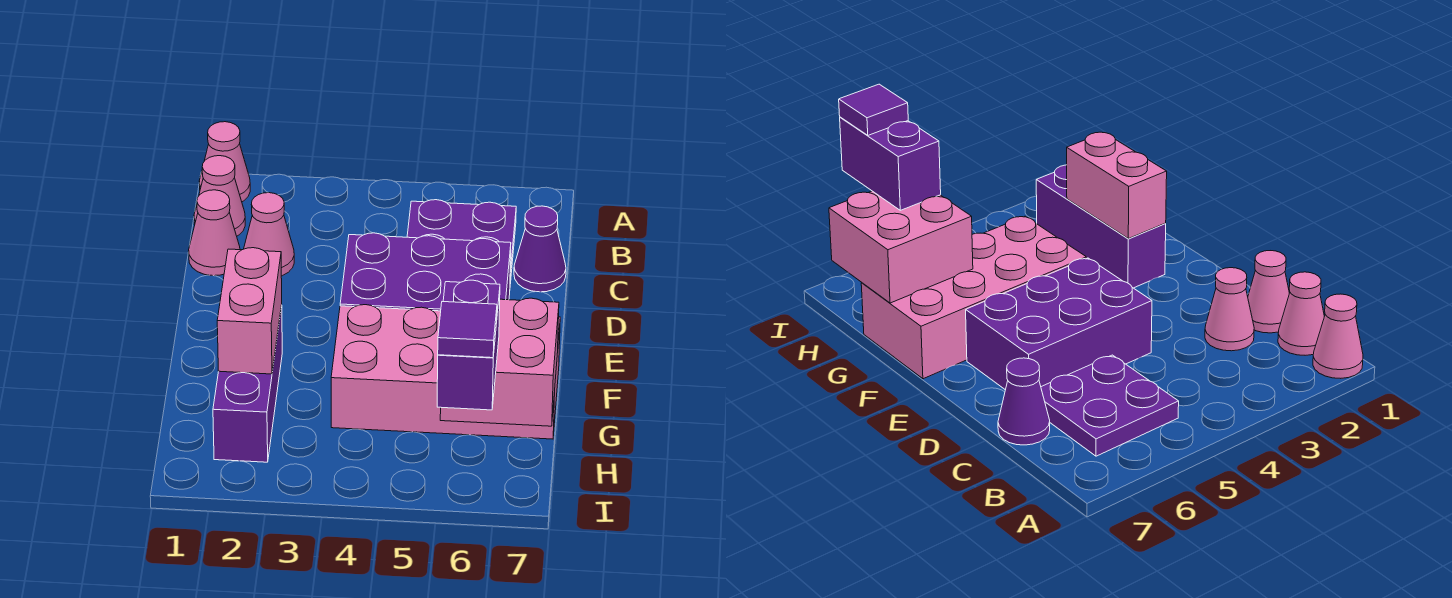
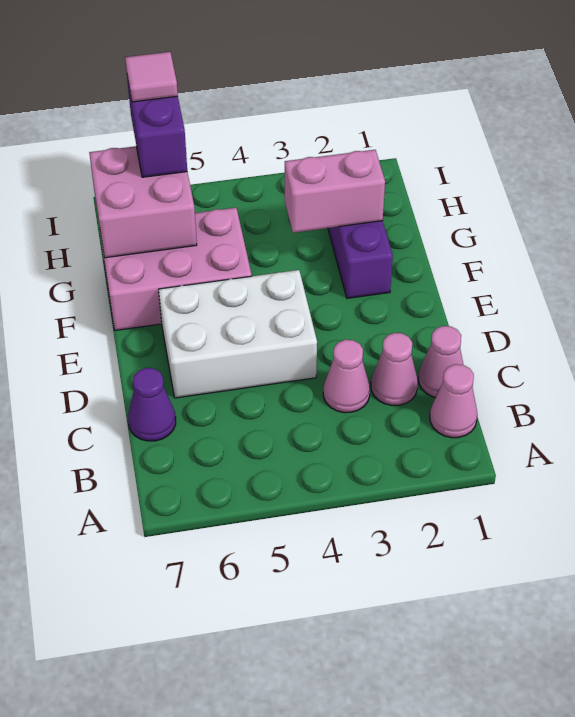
pink cone A1 level 1 -> pink cone C3 level 1
purple plate B5:C6 level 1 -> none
purple brick D4:E6 level 1 -> white brick D4:E6 level 1
pink brick F2:G2 level 2 -> pink brick G2:G3 level 2
pink brick F4:G7 level 1 -> pink brick F5:G7 level 1
purple tile I6 level 4 -> pink tile I6 level 4

